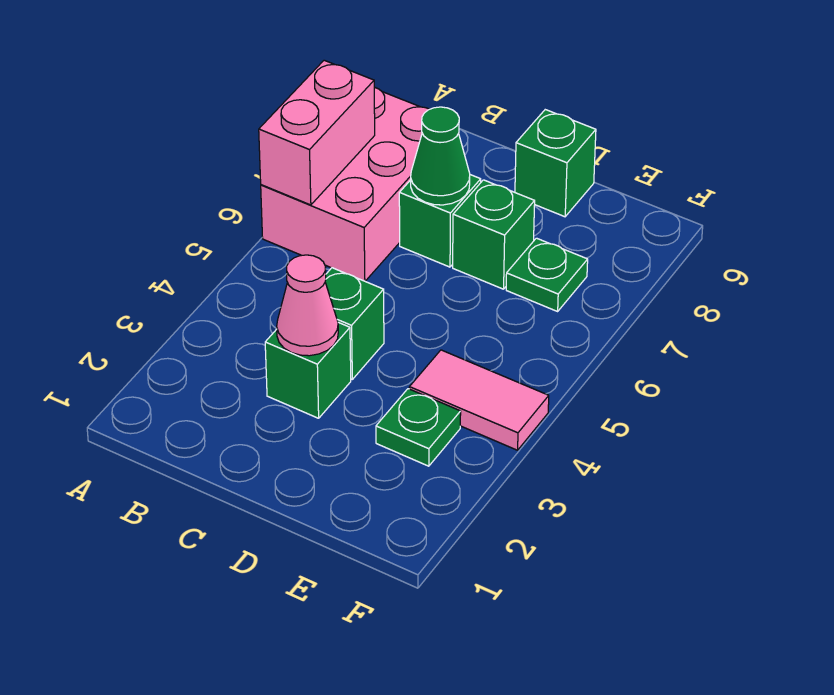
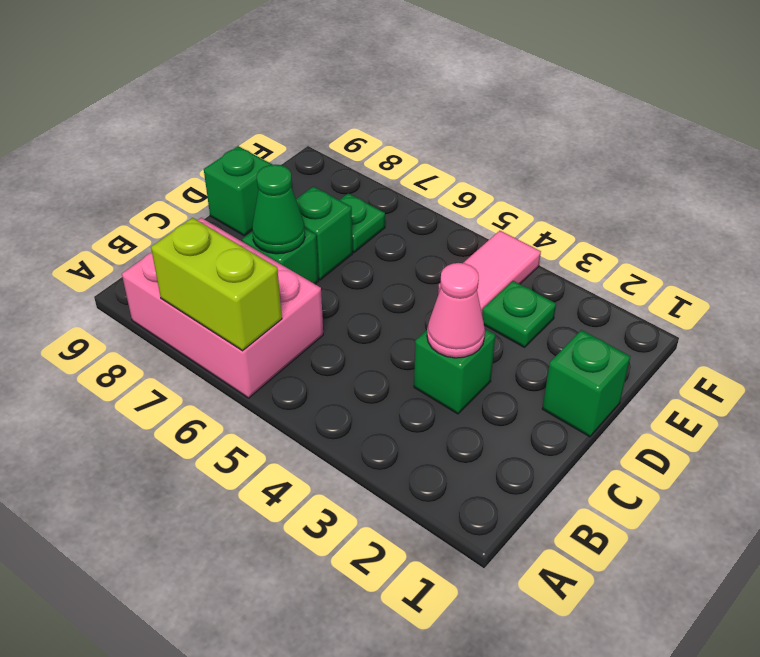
pink brick A6:A7 level 2 -> lime brick A6:A7 level 2
green brick C4 level 1 -> green brick D1 level 1

